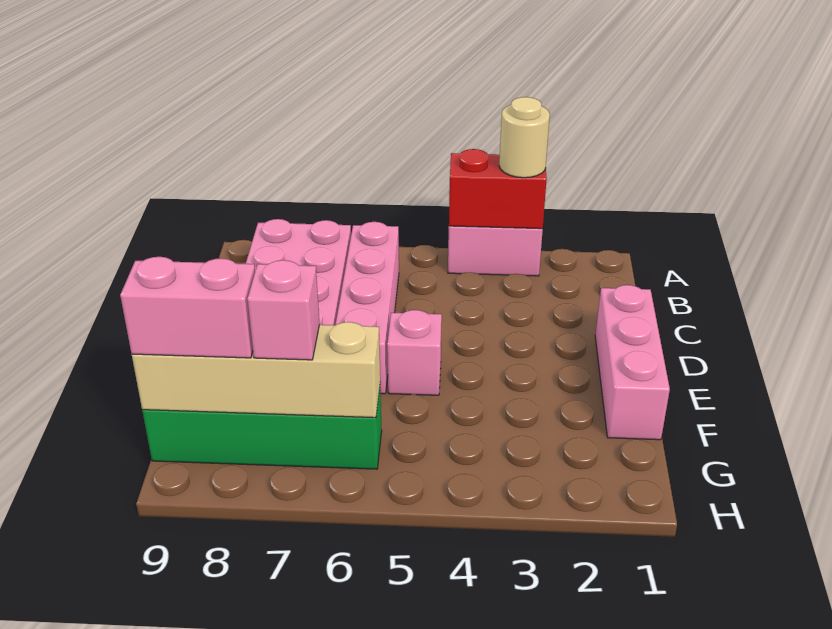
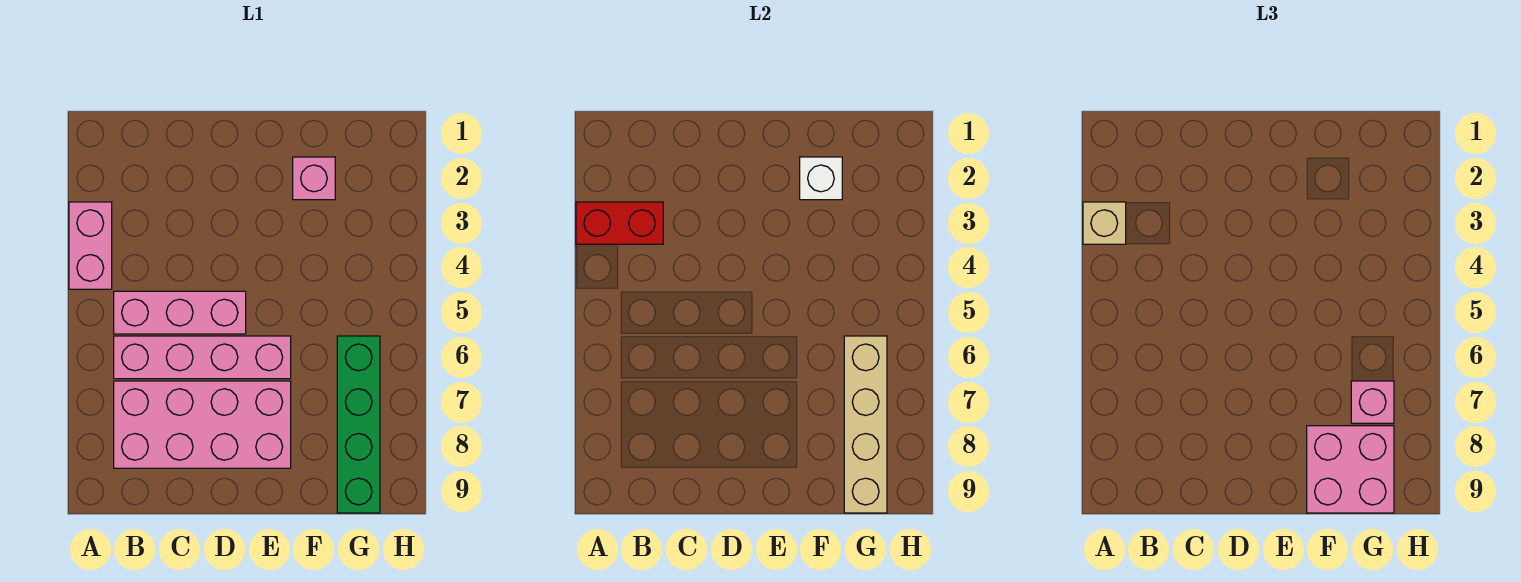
red brick A3:A4 level 2 -> red brick A3:B3 level 2
tan round brick A3 level 3 -> tan brick A3 level 3
pink brick D1:F1 level 1 -> pink brick B5:D5 level 1
pink brick E5 level 1 -> pink brick F2 level 1
none -> white brick F2 level 2
pink brick G8:G9 level 3 -> pink brick F8:G9 level 3

